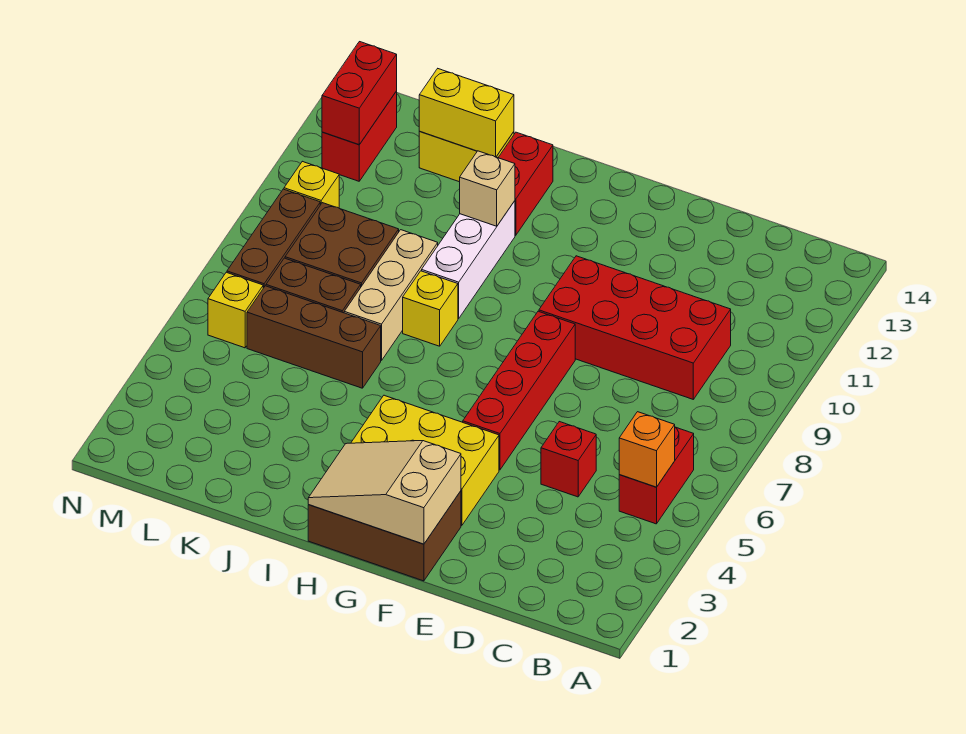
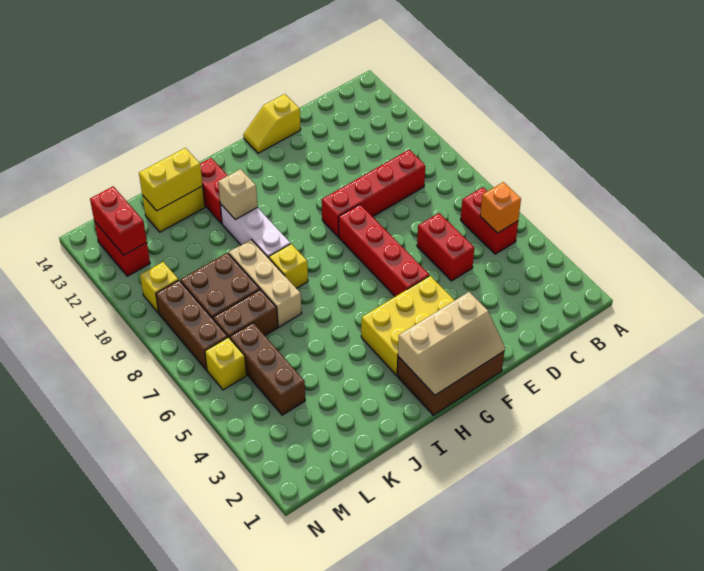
red brick C9:F10 level 1 -> red brick C9:F9 level 1
red brick D5 level 1 -> red brick D5:D6 level 1
none -> yellow slope E14:F14 level 1 top E
tan slope F1:H2 level 2 top F -> tan slope F1:H2 level 2 top 2
brown brick J6:L6 level 1 -> brown brick L4:L6 level 1

